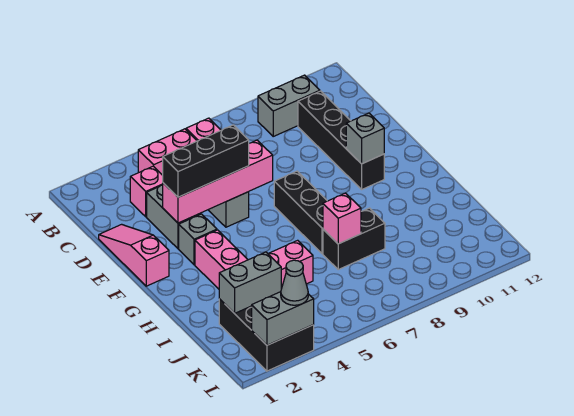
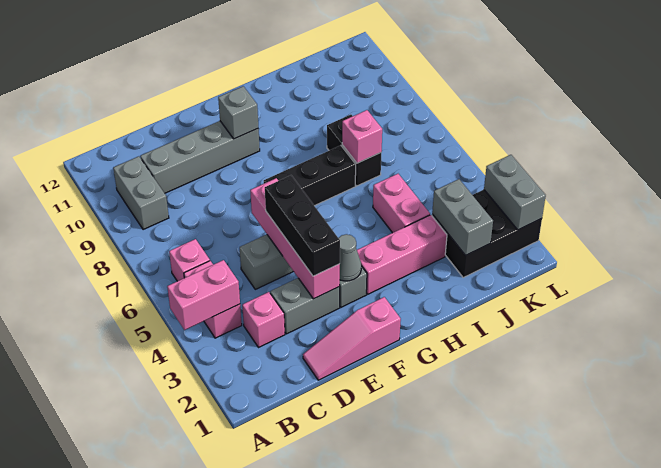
none -> pink brick A4:B4 level 2
black brick C10:F10 level 1 -> grey brick C10:F10 level 1
grey cone L3 level 3 -> grey cone F3 level 2

